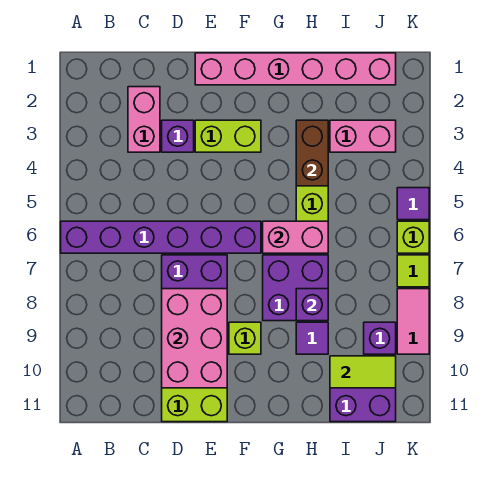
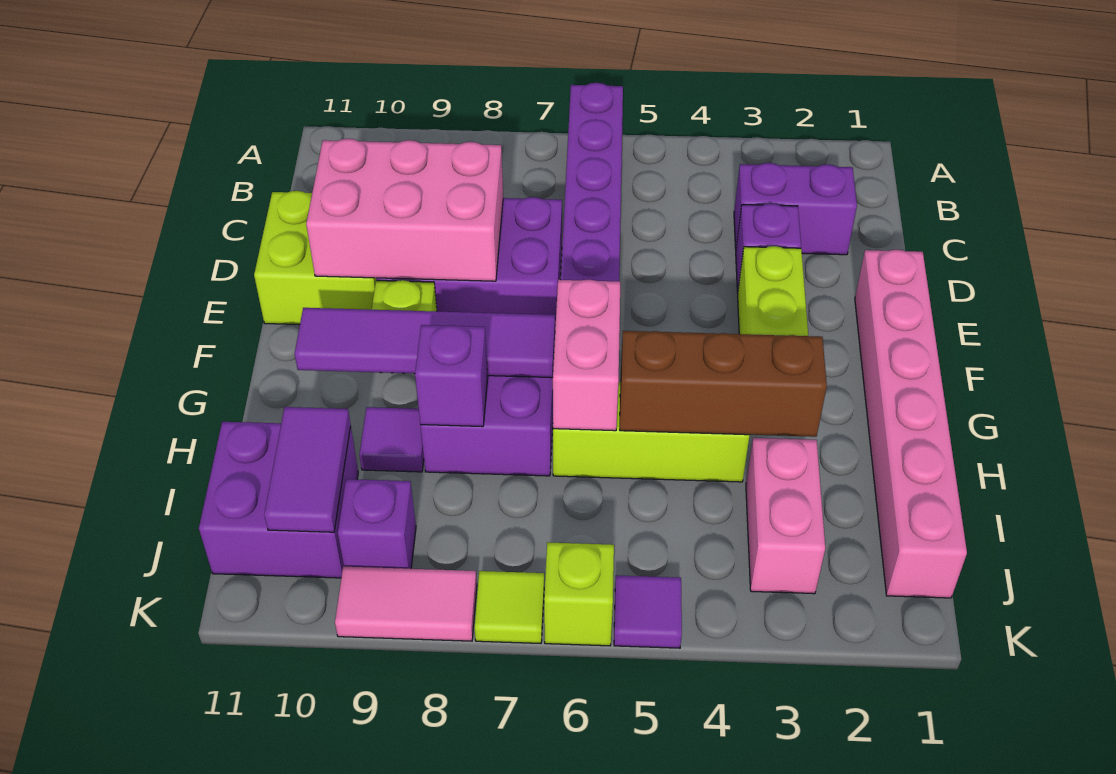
pink brick C2:C3 level 1 -> purple brick C2:C3 level 1
none -> purple tile G7:G10 level 2
brown brick H3:H4 level 2 -> brown brick H3:H5 level 2
lime tile I10:J10 level 2 -> purple tile I10:J10 level 2

